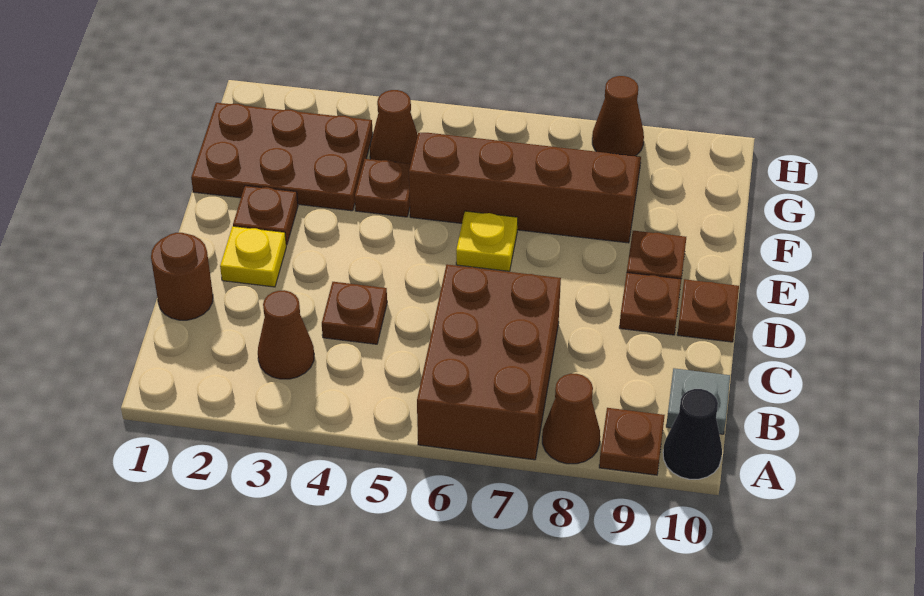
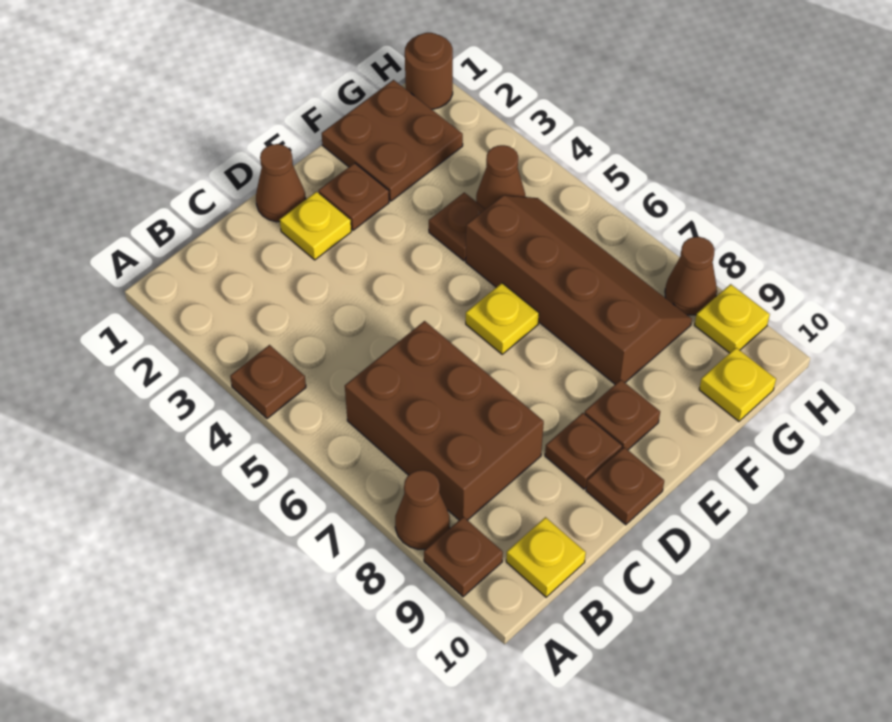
brown brick A6:C7 level 1 -> brown brick B6:C8 level 1
black cone A10 level 1 -> none
brown cone B3 level 1 -> brown cone D1 level 1
grey plate B10 level 1 -> yellow plate B10 level 1
brown round brick C1 level 1 -> brown round brick H1 level 1
brown plate C4 level 1 -> brown plate A4 level 1
brown plate F1:G3 level 1 -> brown plate F1:G2 level 1
none -> yellow plate G10 level 1
none -> yellow plate H9 level 1

